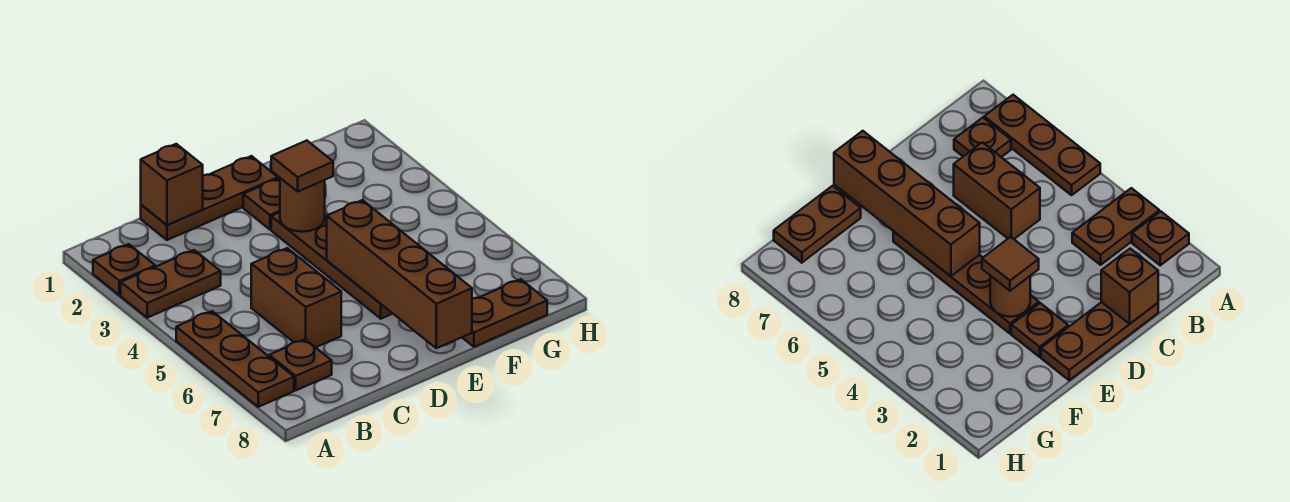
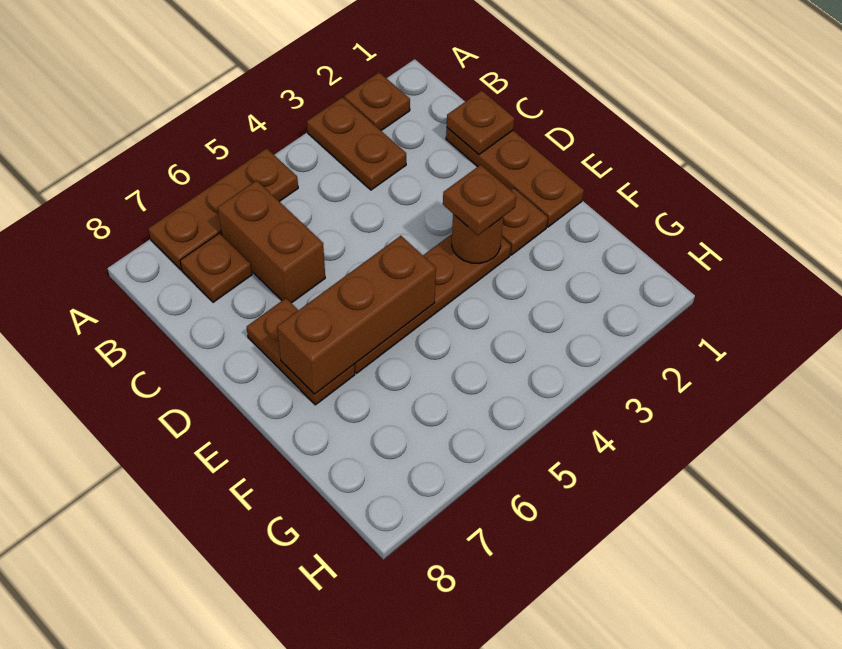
brown brick C1 level 2 -> brown plate C1 level 2
brown brick C5:C6 level 1 -> brown brick B6:C6 level 1
brown tile E3 level 3 -> brown plate E3 level 3
brown brick E5:E8 level 2 -> brown brick E5:E7 level 2
brown plate F8:G8 level 1 -> brown plate D7:E7 level 1

